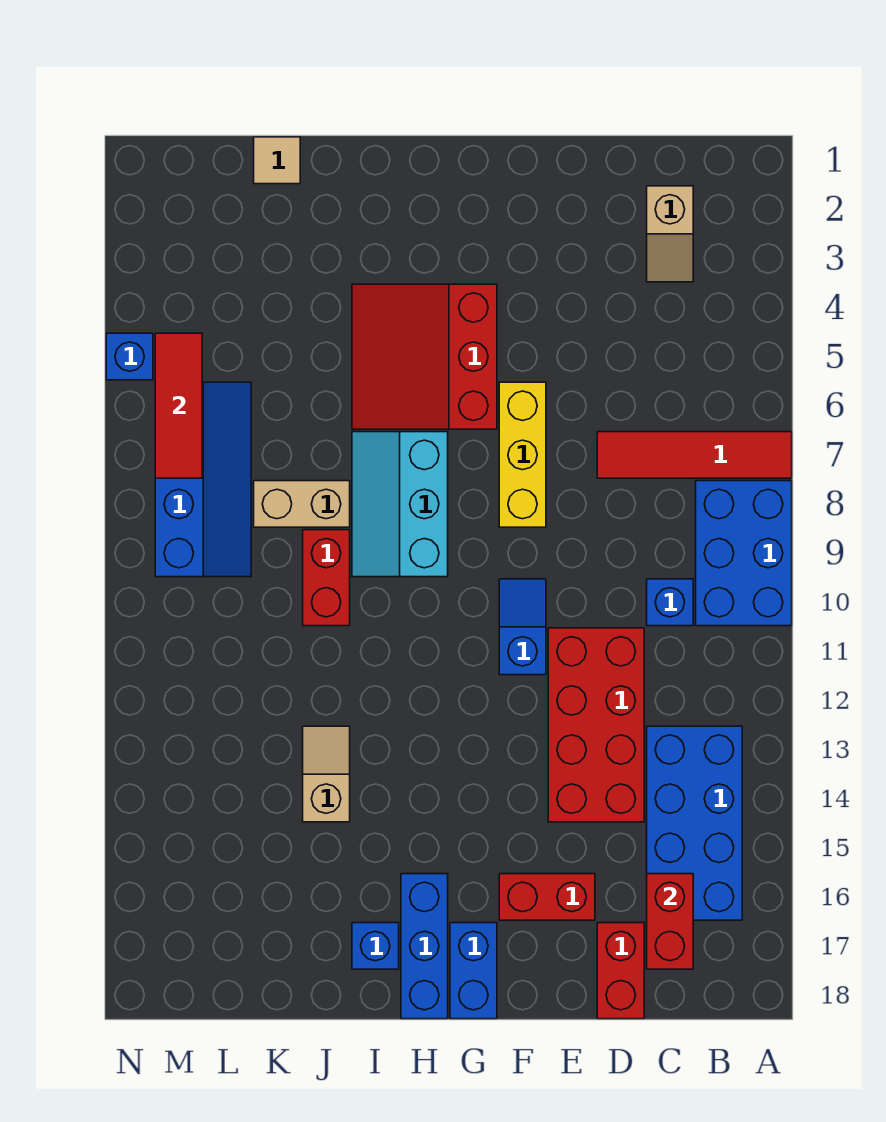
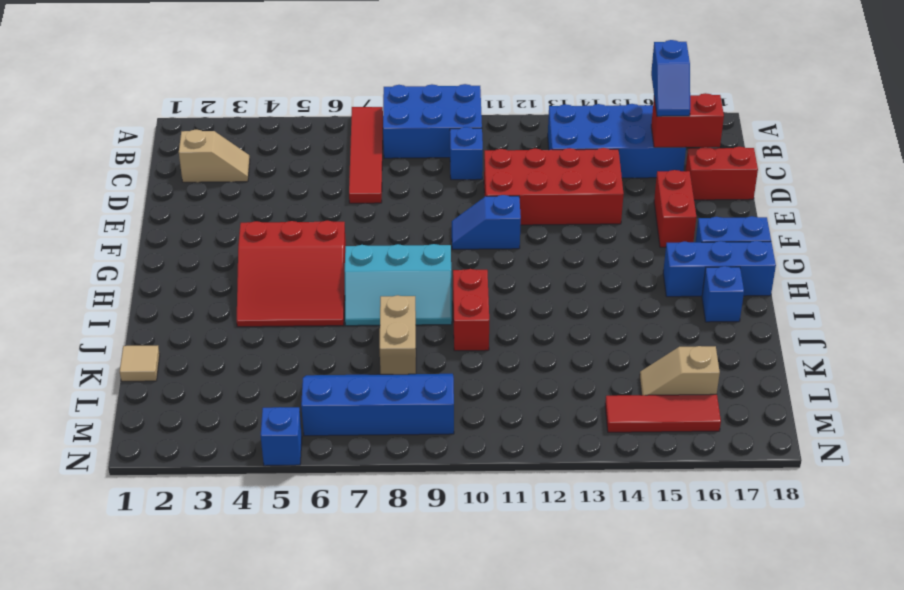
none -> blue slope B16:C16 level 3 top B
yellow brick F6:F8 level 1 -> none
red brick J9:J10 level 1 -> red brick I10:J10 level 1
tan slope J13:J14 level 1 top 14 -> tan slope L15:L16 level 1 top 16
red tile M5:M7 level 2 -> red tile M14:M16 level 1

